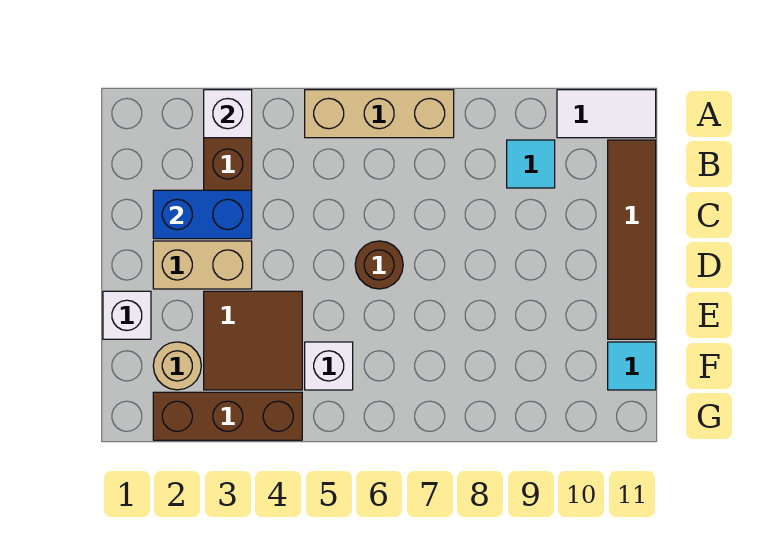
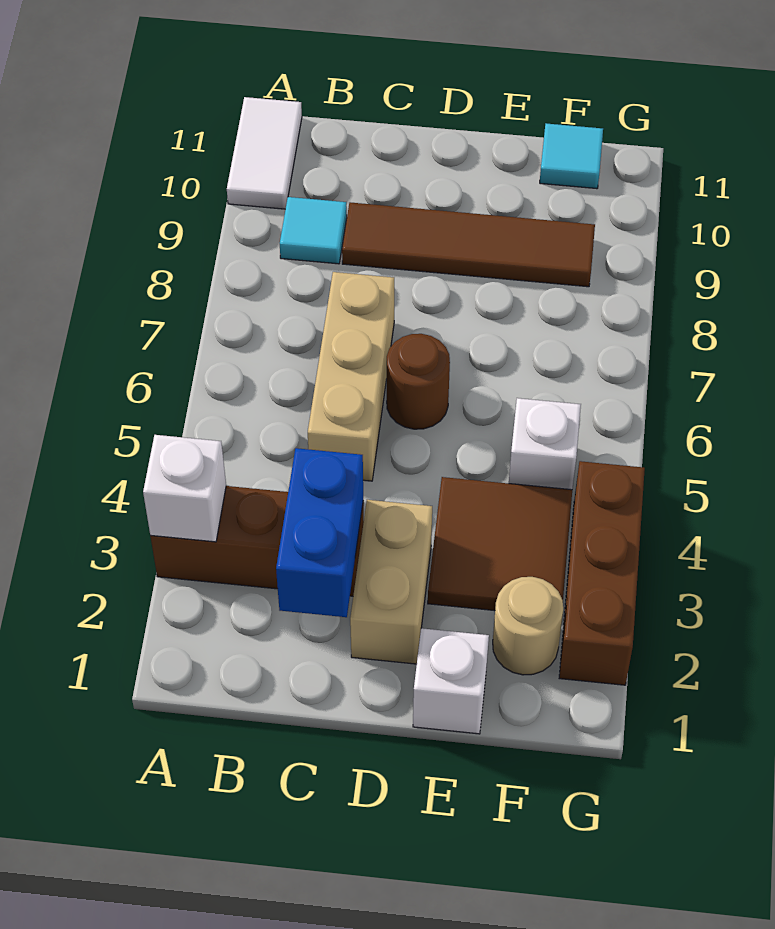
tan brick A5:A7 level 1 -> tan brick C5:C7 level 1
brown tile B11:E11 level 1 -> brown tile C9:F9 level 1

